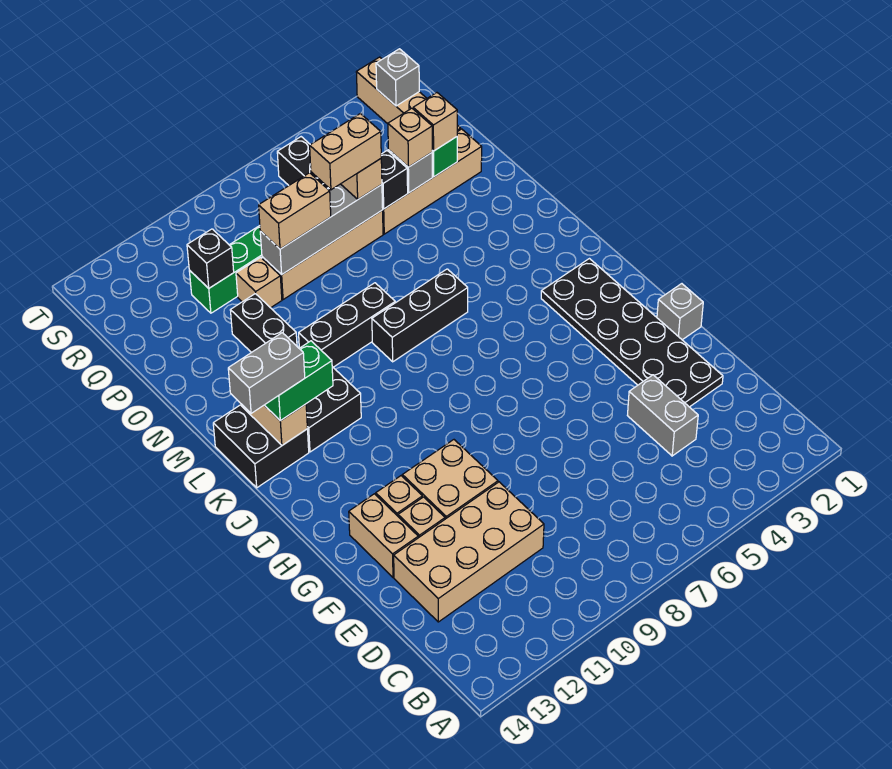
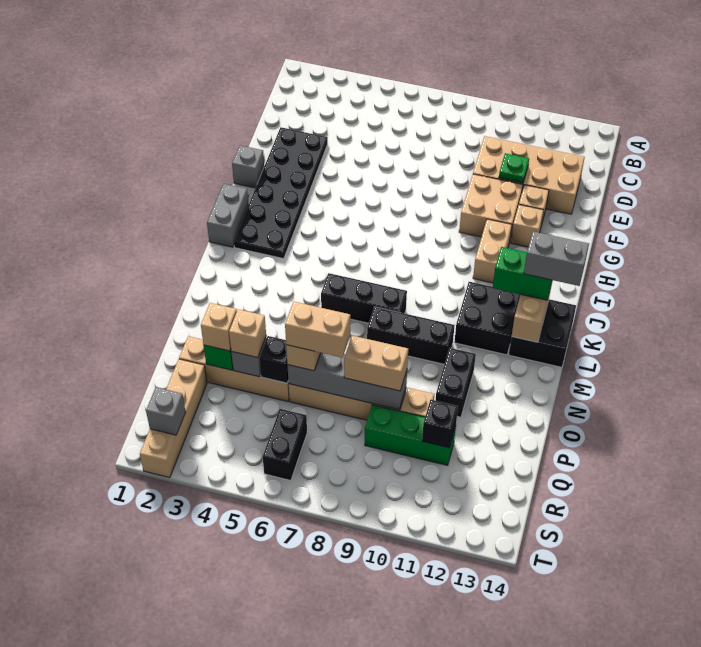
grey brick D4:E4 level 1 -> grey brick I1:J1 level 1
none -> green plate E11 level 2
tan brick F13:G13 level 1 -> tan brick H11:I11 level 1

